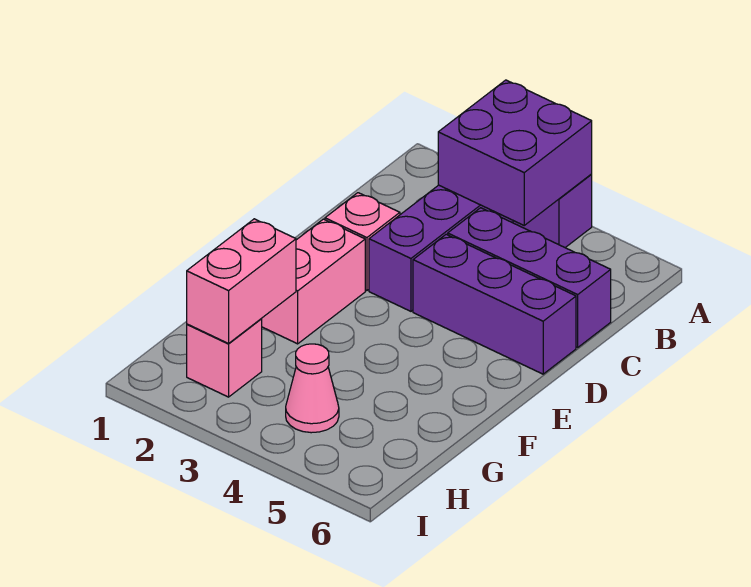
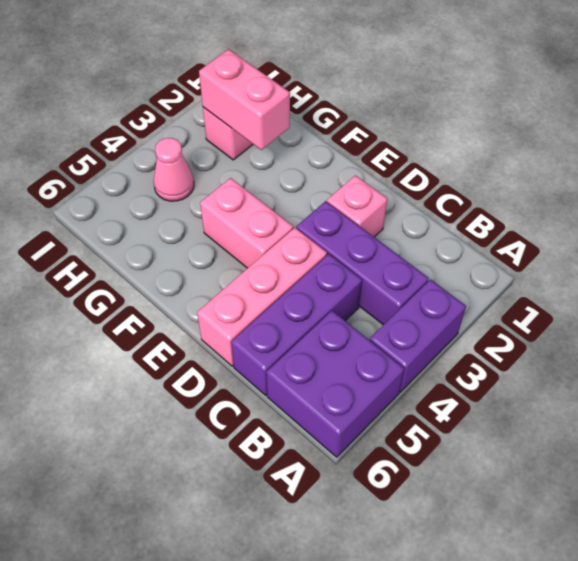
purple brick A3:B4 level 2 -> purple brick A5:B6 level 1
purple brick D4:D6 level 1 -> pink brick D4:D6 level 1
pink brick E2:F2 level 1 -> pink brick E4:F4 level 1

